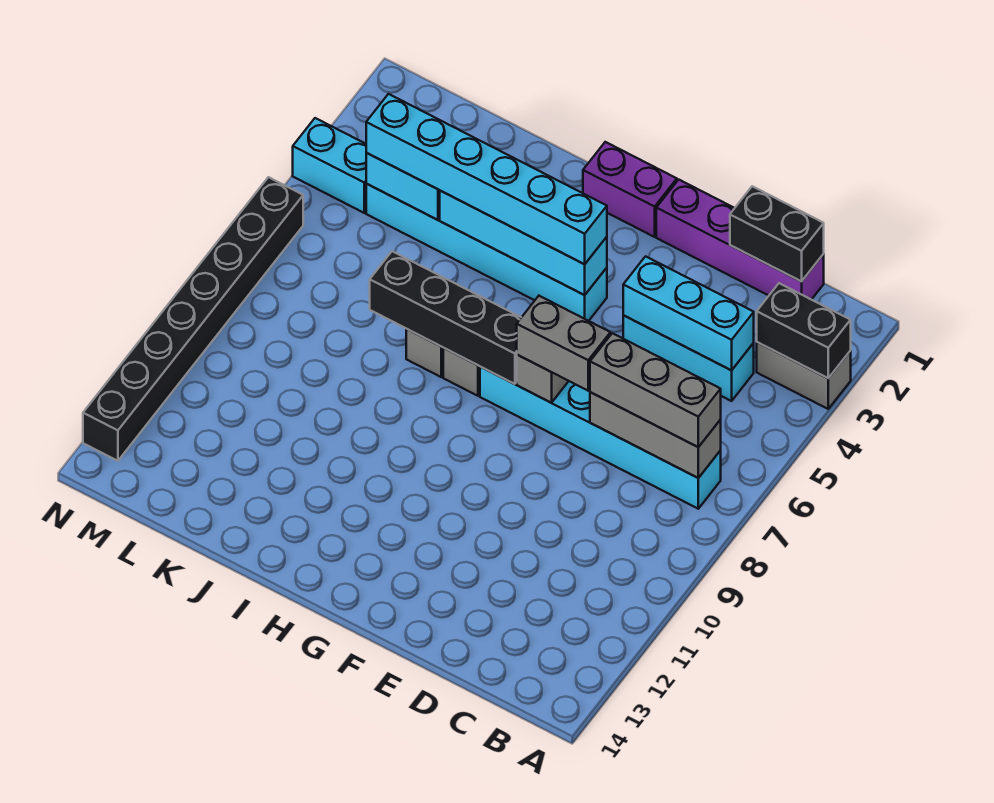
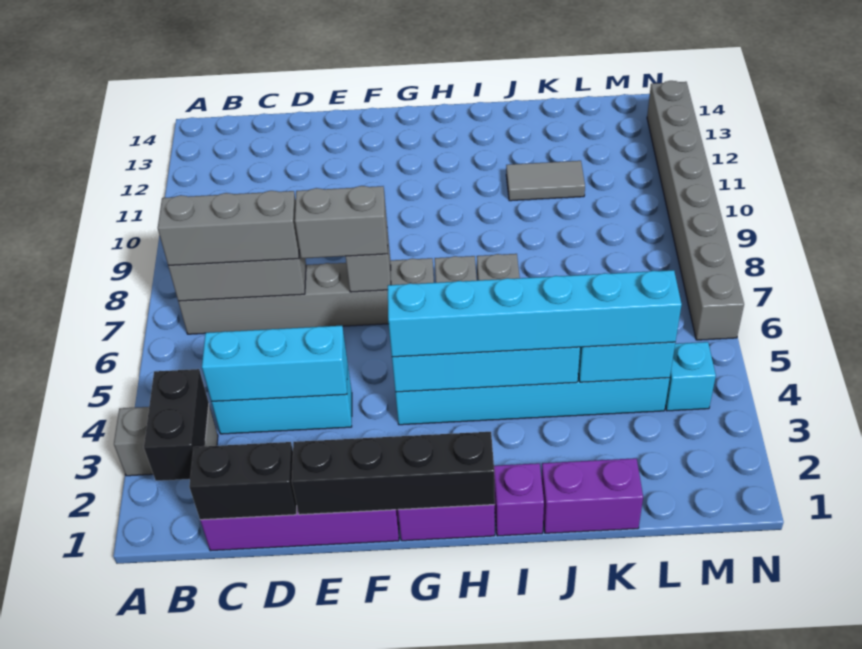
black brick A3:B3 level 2 -> black brick B2:B3 level 2
cyan brick B7:G7 level 1 -> grey brick B7:G7 level 1
black brick G7:J7 level 2 -> black brick E1:H1 level 2
none -> purple brick I1 level 1
none -> purple brick J1:K1 level 1
none -> grey tile J11:K11 level 1
cyan brick M4:N4 level 1 -> cyan brick M4 level 1
black brick N6:N13 level 1 -> grey brick N6:N13 level 1

